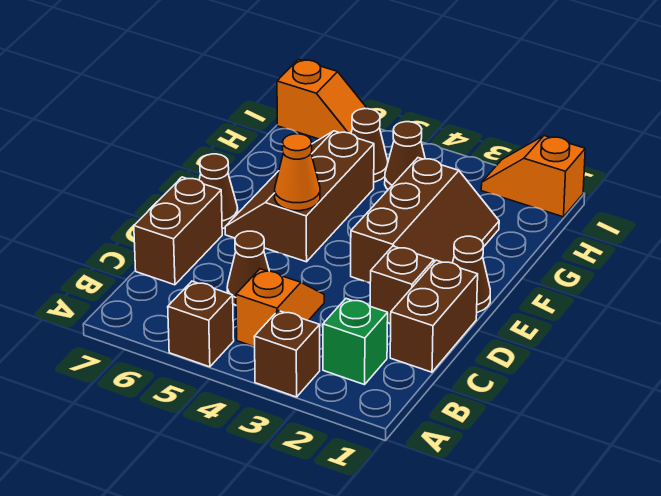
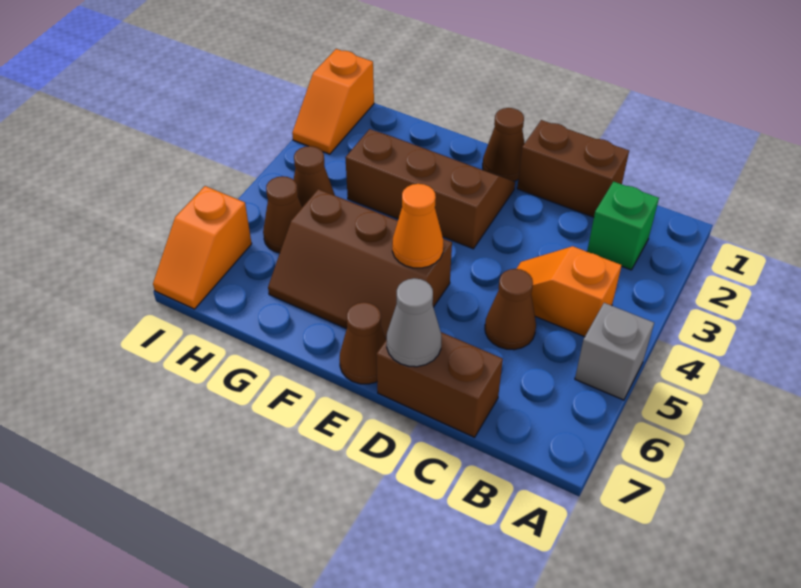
brown brick A3 level 1 -> none
brown brick A5 level 1 -> grey brick A5 level 1
brown brick D2 level 1 -> none
none -> grey cone D7 level 2
orange slope I6:I7 level 1 top 7 -> orange slope I6:I7 level 1 top 6

